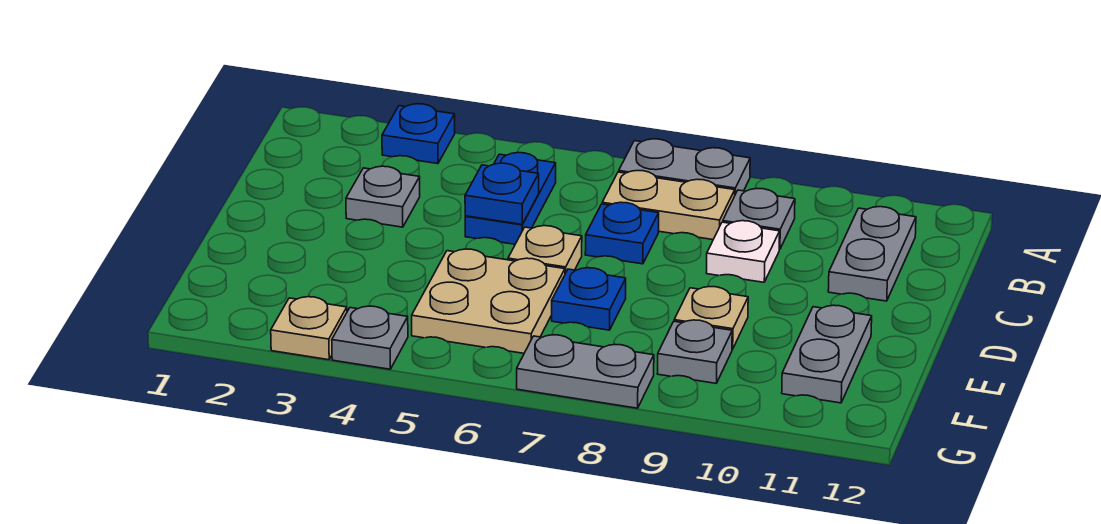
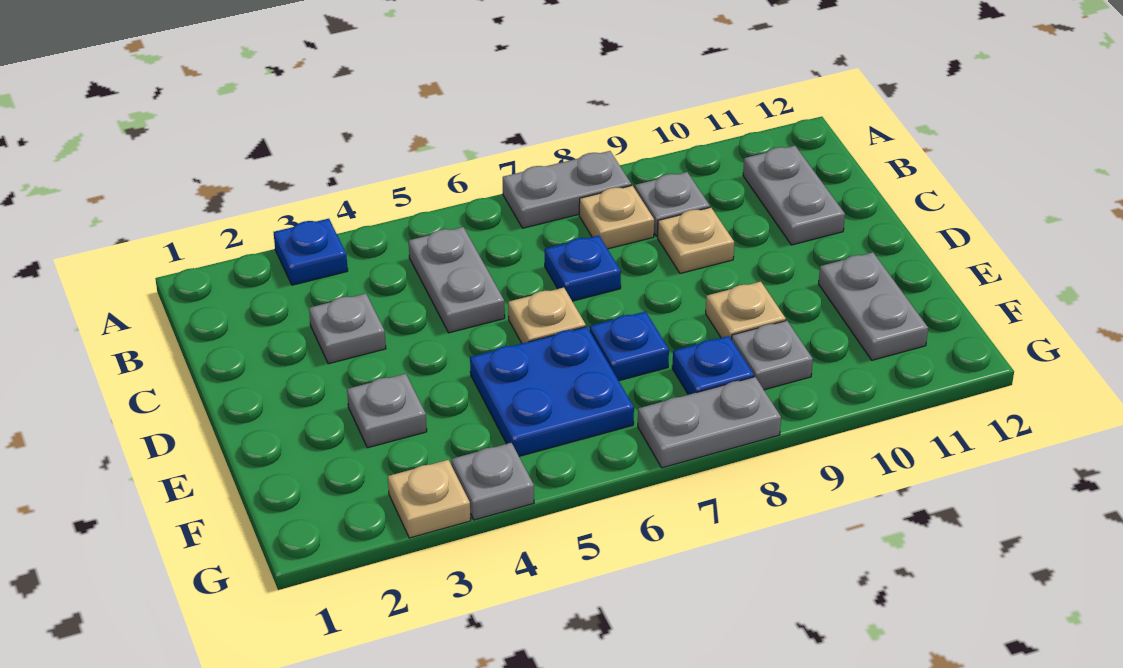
blue plate B5:C5 level 1 -> grey plate B5:C5 level 1
tan plate B7:B8 level 1 -> tan plate B8 level 1
blue plate C5 level 2 -> blue plate F8 level 1
white plate C9 level 1 -> tan plate C9 level 1
none -> grey plate E3 level 1
tan plate E5:F6 level 1 -> blue plate E5:F6 level 1

